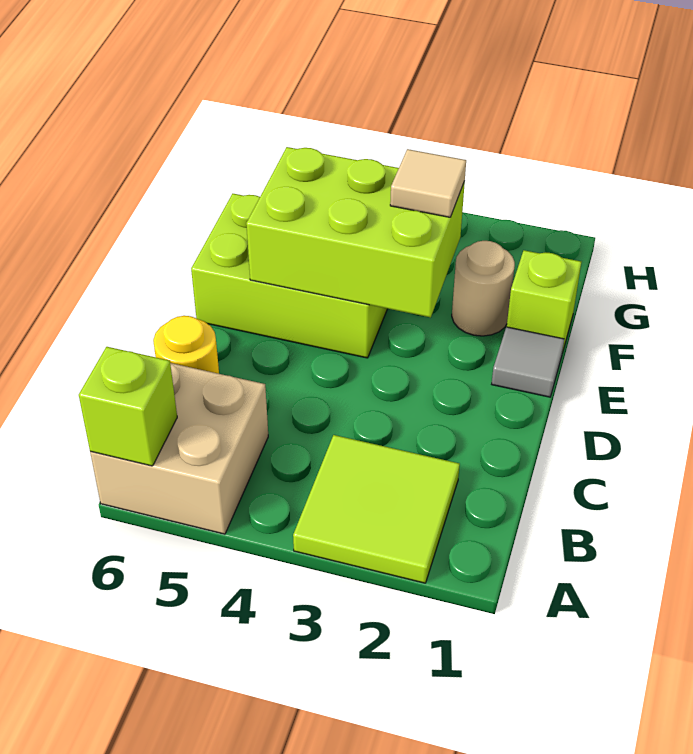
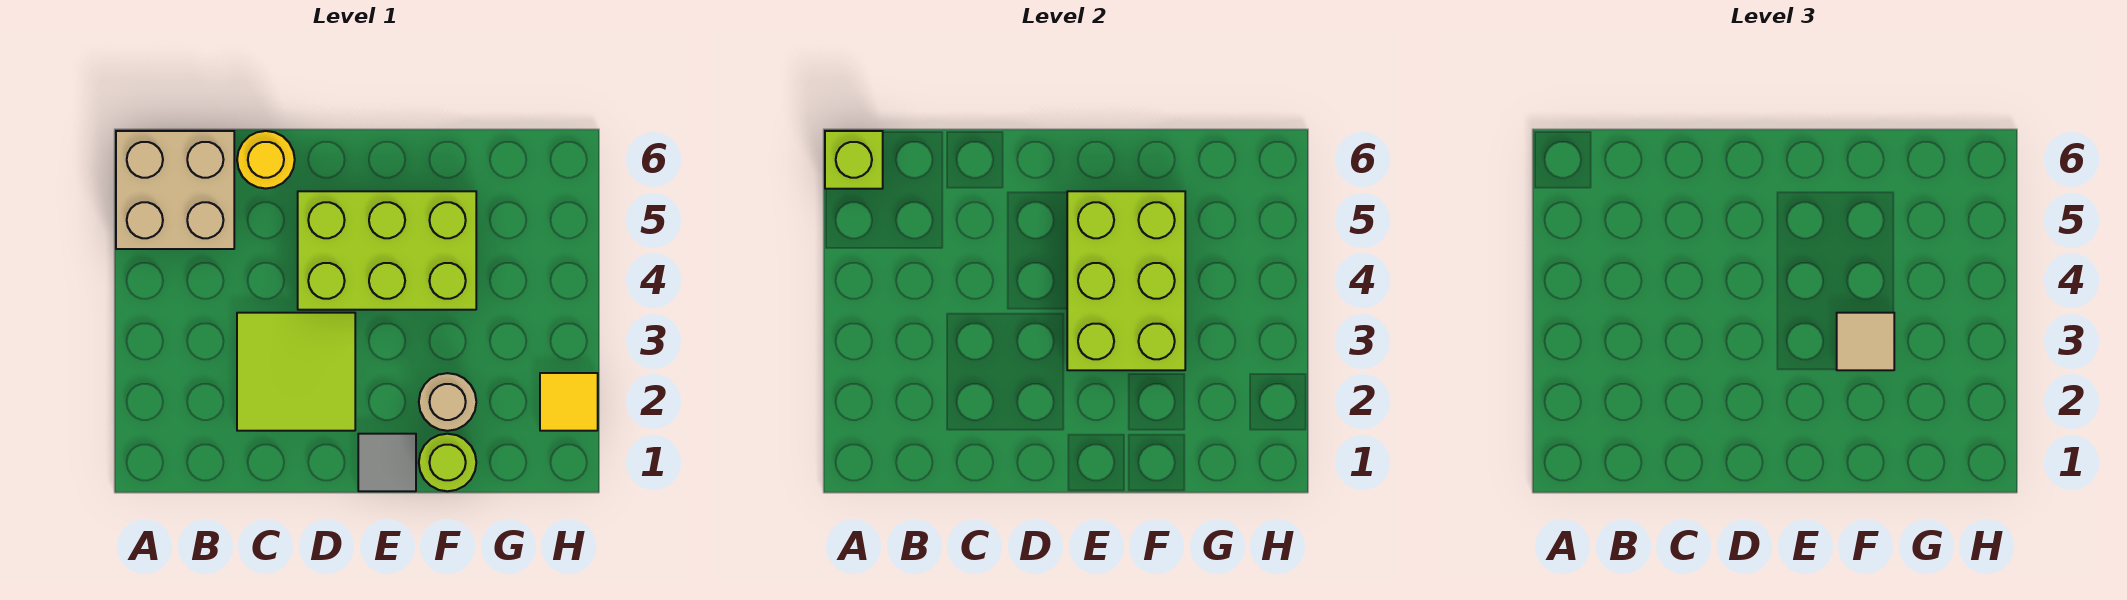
lime tile A2:B3 level 1 -> lime tile C2:D3 level 1
lime brick E4:F6 level 1 -> lime brick D4:F5 level 1
lime brick F1 level 1 -> lime round brick F1 level 1
none -> yellow tile H2 level 1

